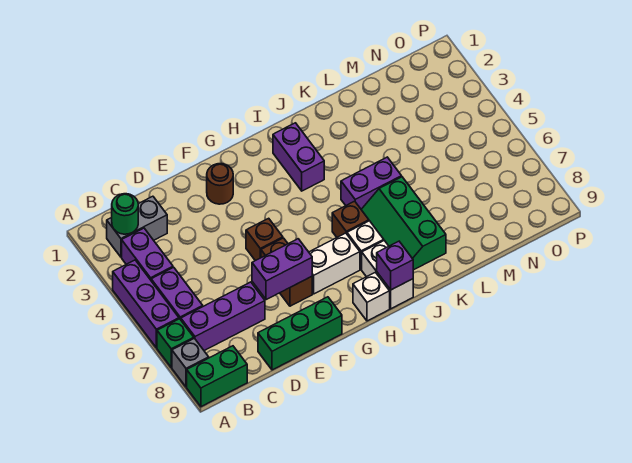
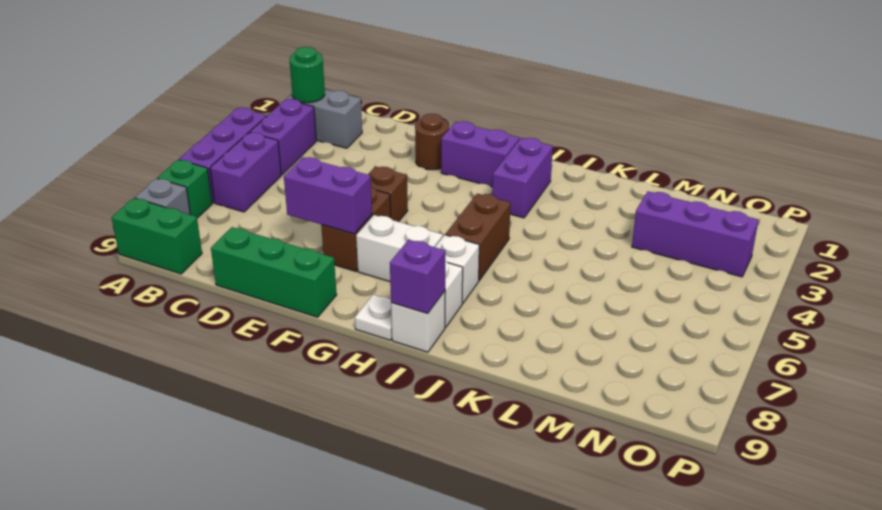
purple brick B7:D7 level 1 -> purple brick M3:O3 level 1
white brick H9 level 1 -> white plate H9 level 1
brown brick I6 level 1 -> brown brick I5:I6 level 1
purple brick J5:K5 level 1 -> purple brick G2:H2 level 1
green slope J6:K8 level 1 top K -> none

